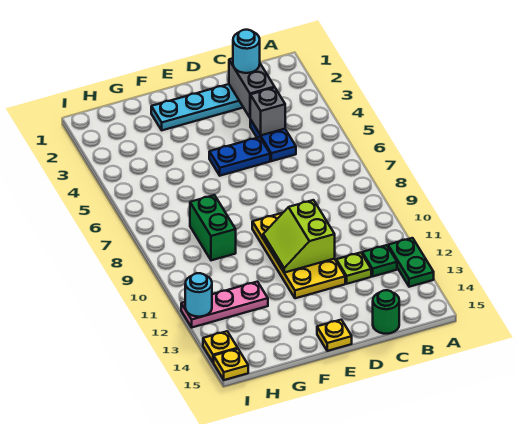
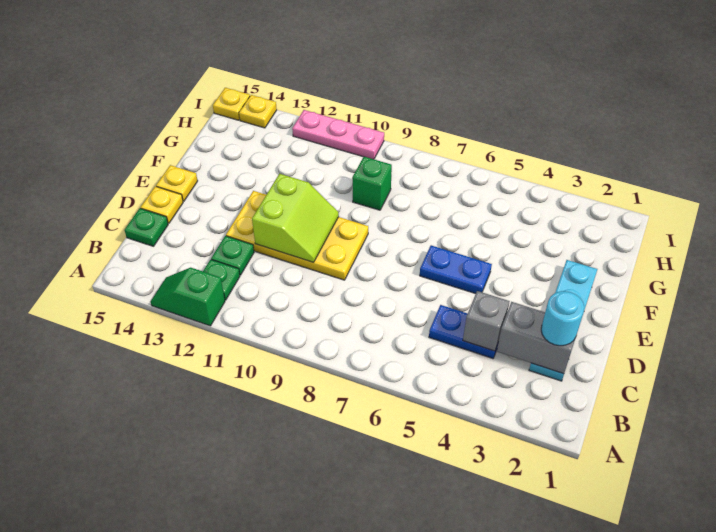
green plate A12:A13 level 1 -> green slope A12:A13 level 1 top 12
lime plate C12 level 1 -> green plate C12 level 1
green round brick C15 level 1 -> green plate C15 level 1
blue plate D5:E5 level 1 -> blue plate E5:E6 level 1
lime slope D10:E11 level 2 top D -> lime slope D10:E11 level 2 top 11
none -> yellow plate D15 level 1
green brick G8:G9 level 1 -> green brick G9 level 1
pink plate G12:I12 level 1 -> pink plate I10:I12 level 1
cyan round brick I12 level 2 -> none

